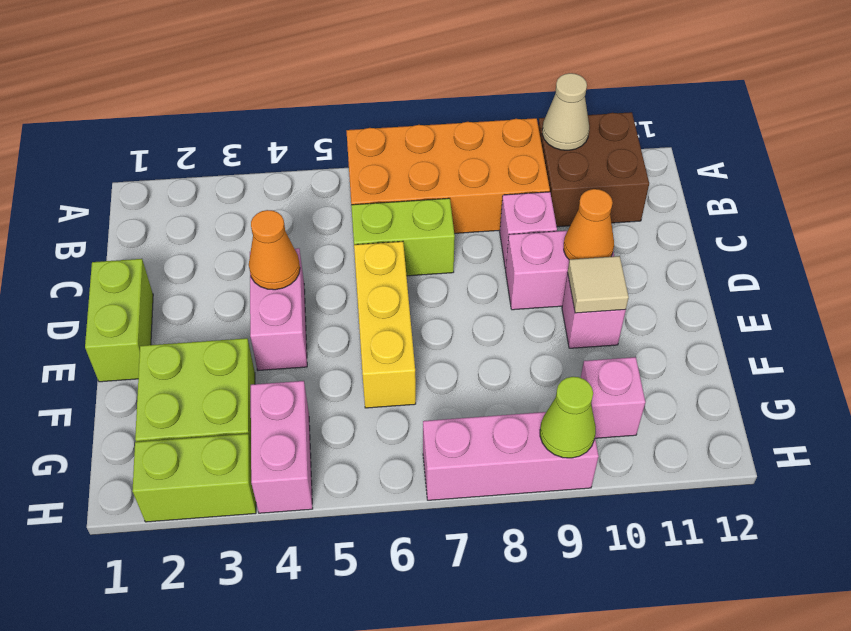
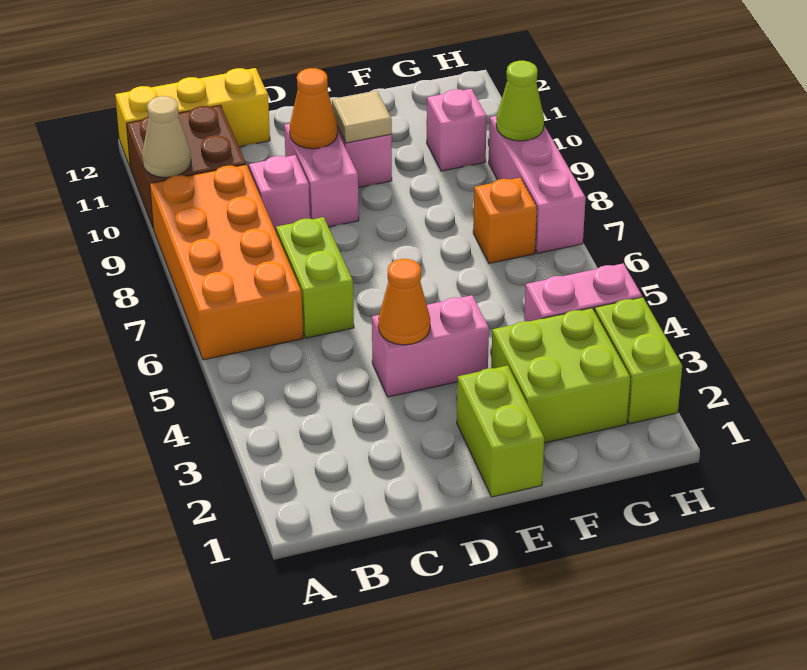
lime brick D1:E1 level 1 -> lime brick E1:E2 level 1
yellow brick D6:F6 level 1 -> yellow brick A12:C12 level 1
none -> orange brick G7 level 1

